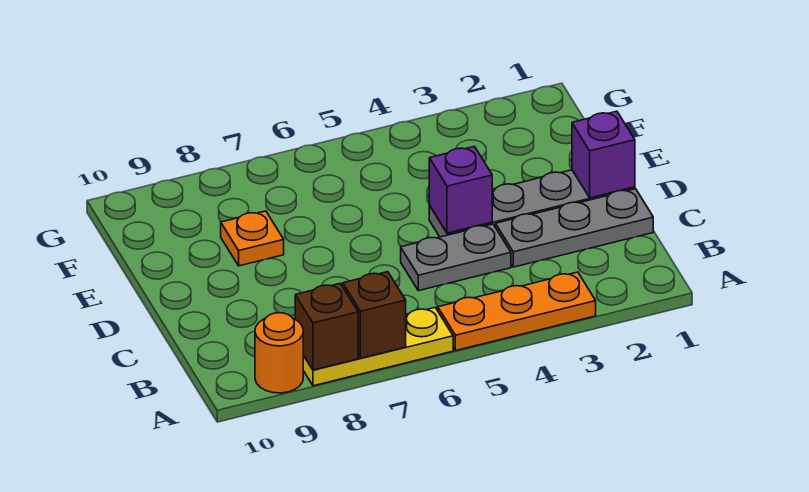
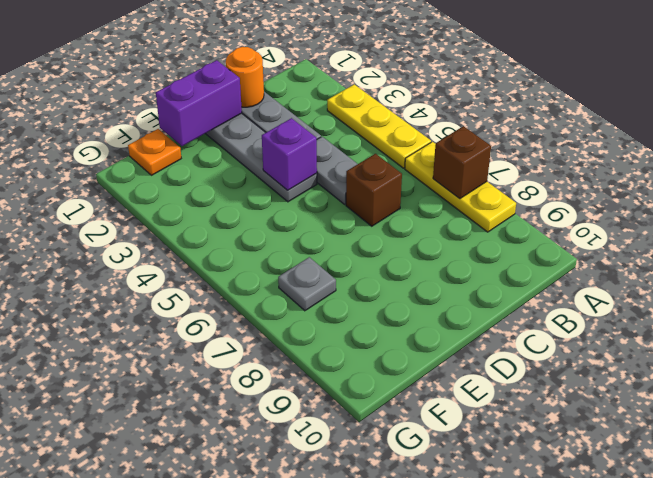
orange plate A3:A5 level 1 -> yellow plate A3:A5 level 1
brown brick A8 level 2 -> brown brick C6 level 1
orange round brick A9 level 1 -> orange round brick C1 level 2
purple brick D1 level 2 -> purple brick D1:E1 level 2
orange plate E8 level 1 -> orange plate F1 level 1
none -> grey plate F7 level 1

